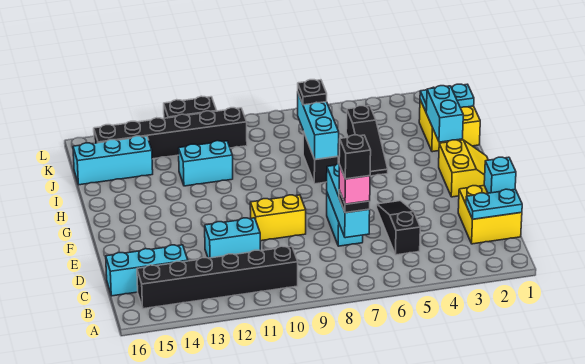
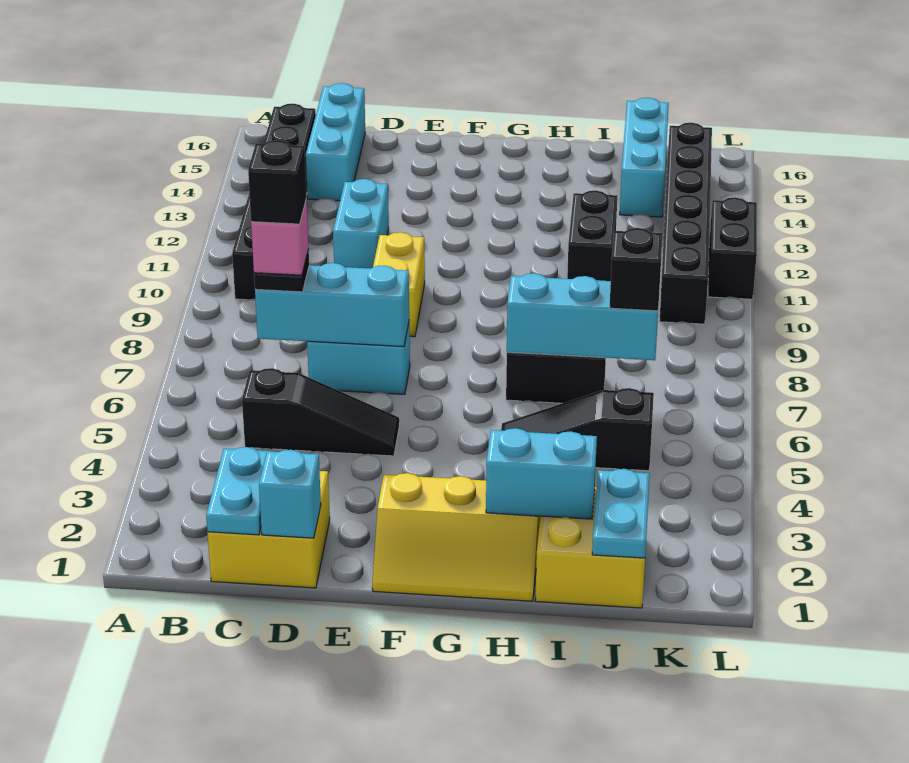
yellow slope F1:G2 level 1 top 2 -> yellow slope F1:H2 level 1 top 2
cyan brick I11:I12 level 1 -> black brick I11:I12 level 1
black plate J7 level 3 -> black brick J7 level 3

